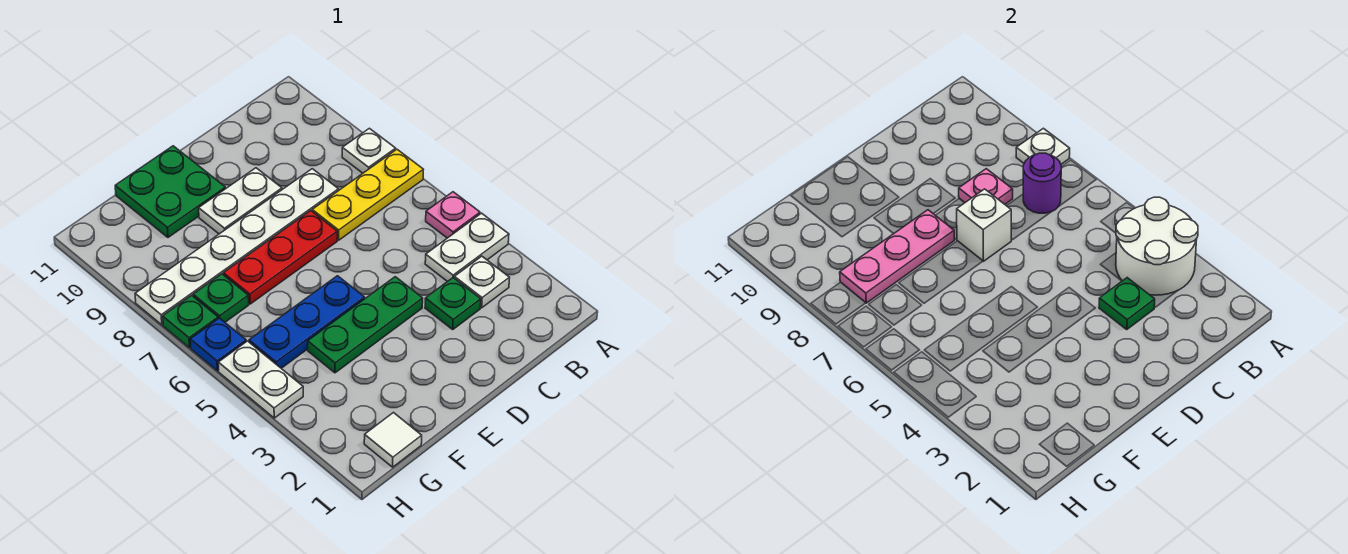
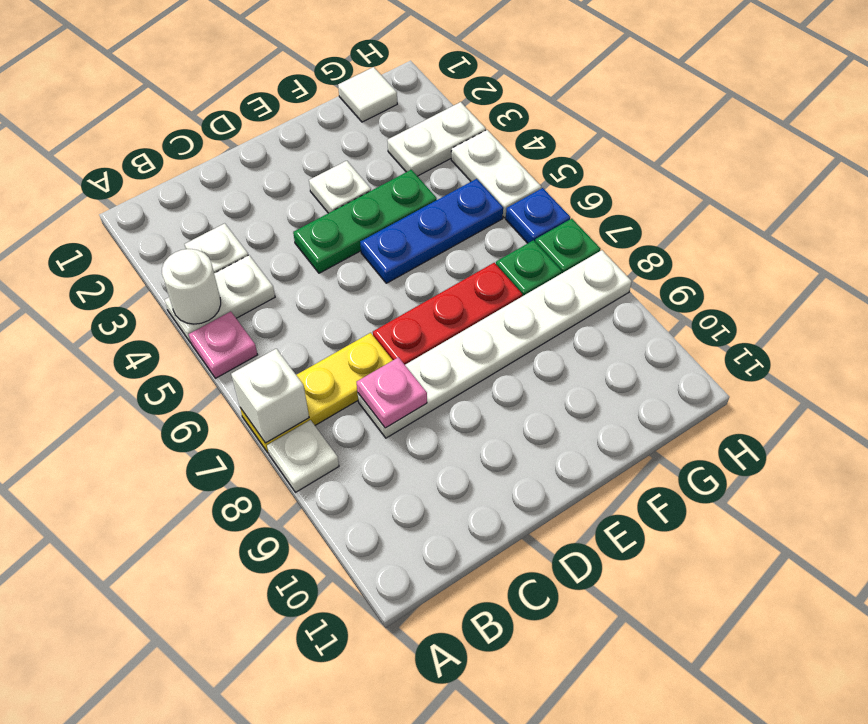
white round brick A3:B4 level 2 -> white round brick A4 level 2
white plate A8 level 2 -> white plate E3 level 1
purple round brick B7 level 2 -> none
green plate C3 level 1 -> none
green plate C3 level 2 -> none
white brick D7 level 2 -> white brick A7 level 2
white plate D9:E9 level 1 -> white plate G3:H3 level 1
pink plate E8:G8 level 2 -> none
green plate E10:F11 level 1 -> none

